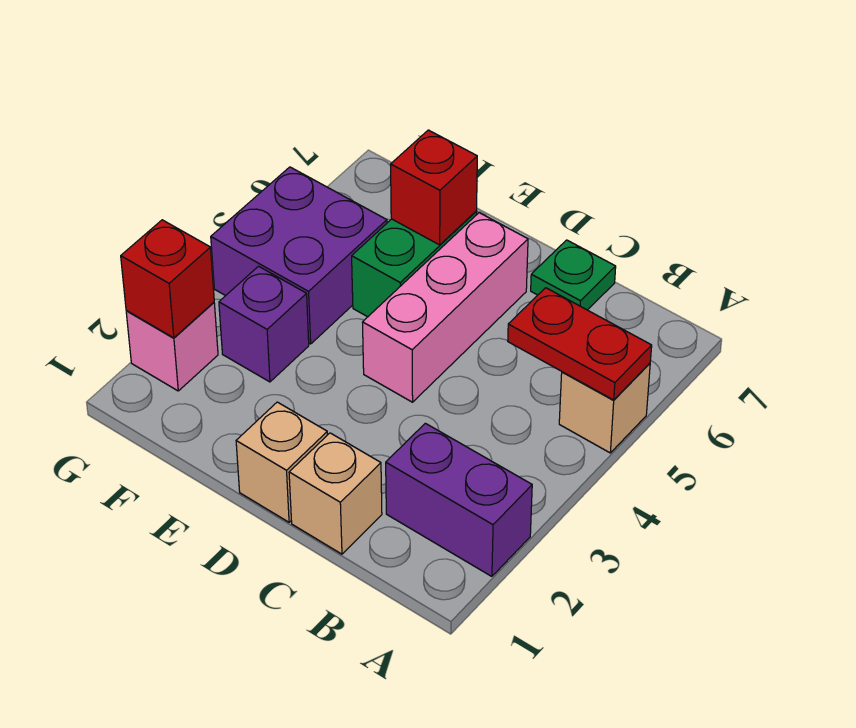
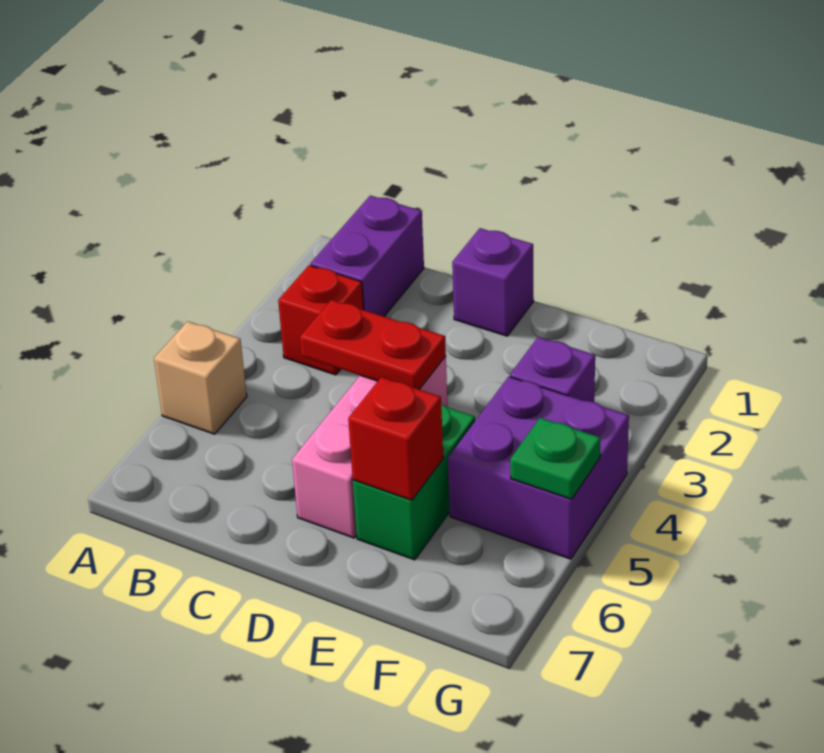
purple brick A2:B2 level 1 -> purple brick B1:B2 level 1
red plate A5:B5 level 2 -> red plate C4:D4 level 2
tan brick C1 level 1 -> none
green plate C7 level 1 -> green plate G5 level 2
tan brick D1 level 1 -> purple brick D1 level 1
pink brick G2 level 1 -> none
red brick G2 level 2 -> red brick B3 level 1

